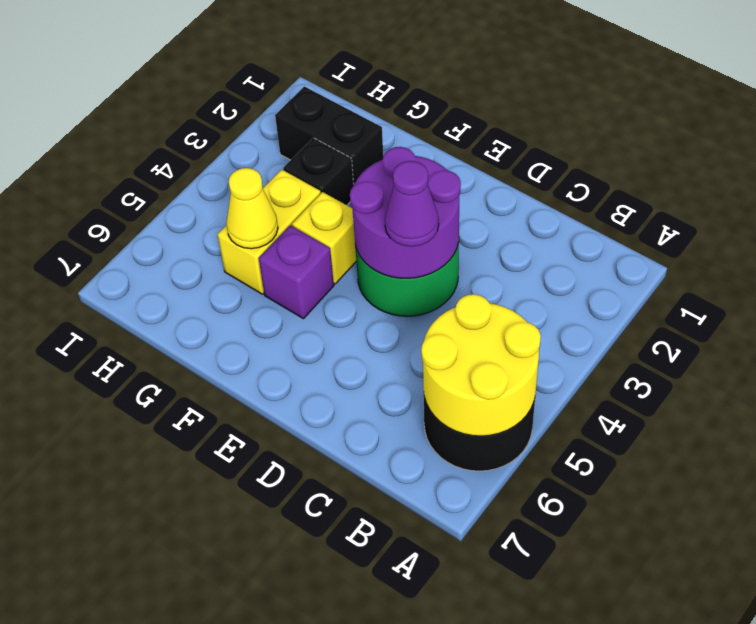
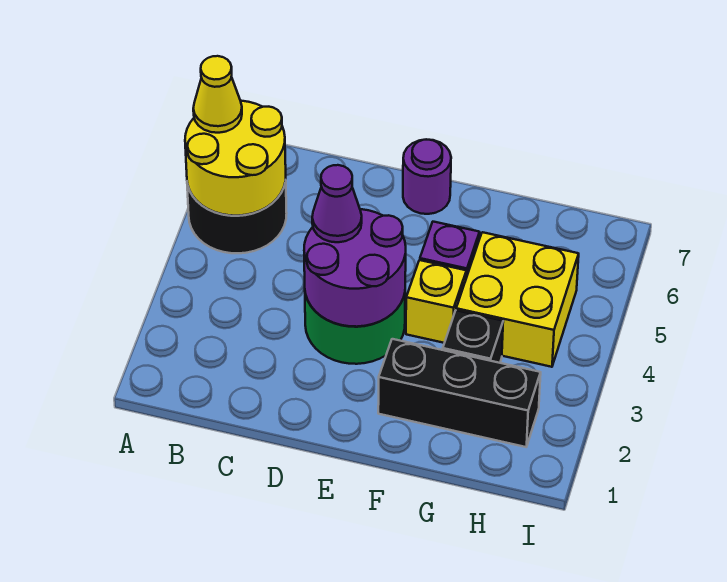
none -> purple round brick E7 level 1
black brick G2:H2 level 1 -> black brick F2:H2 level 1
yellow brick G4:G5 level 1 -> yellow brick G4:H5 level 1
yellow cone G5 level 2 -> yellow cone A6 level 3

